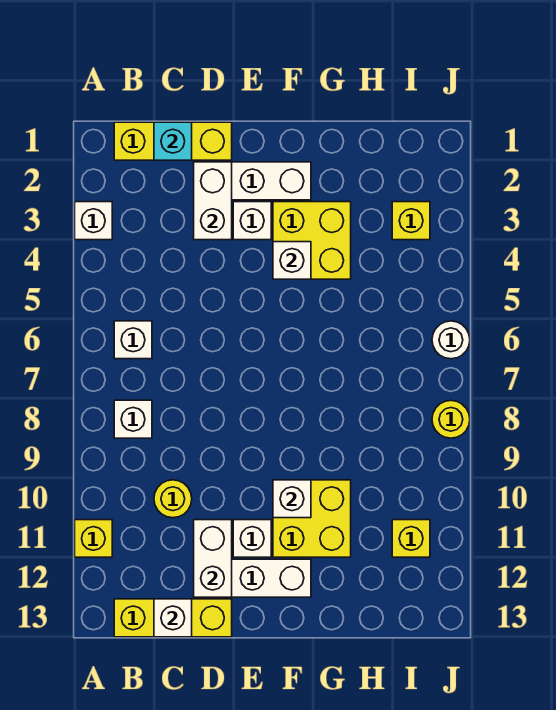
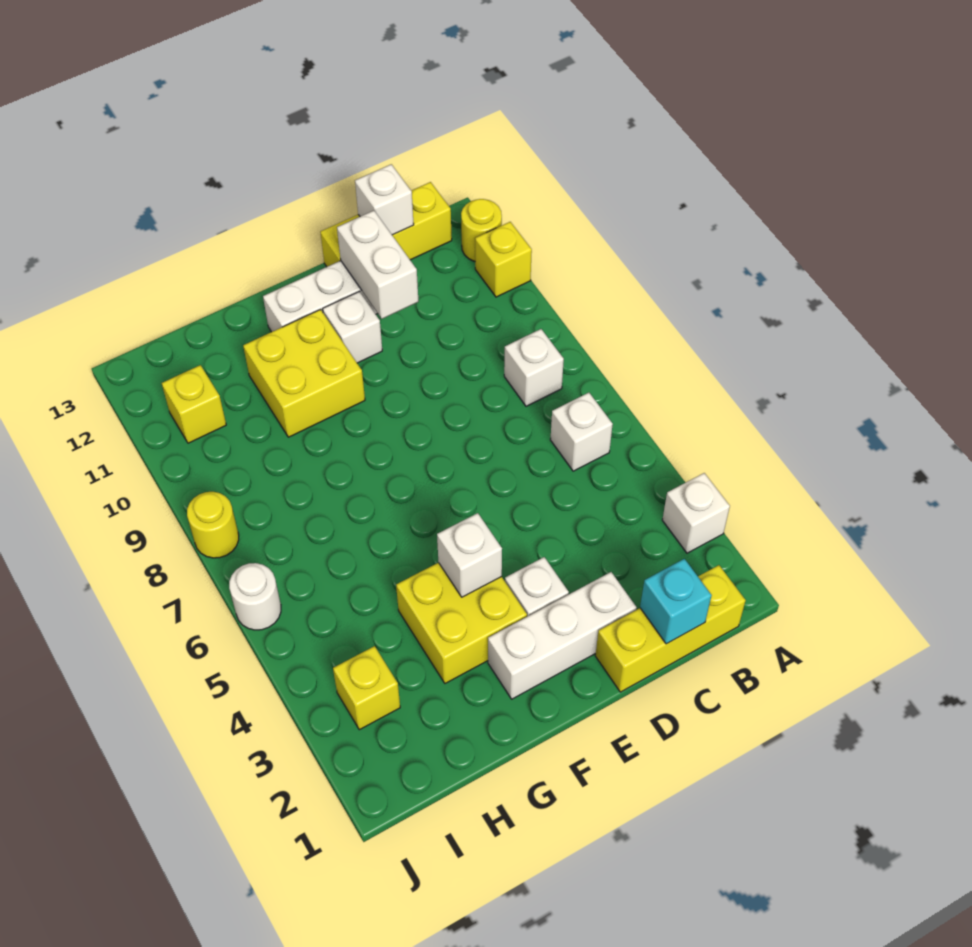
yellow round brick C10 level 1 -> yellow round brick A12 level 1
white brick D2:D3 level 2 -> none
white brick F10 level 2 -> none

